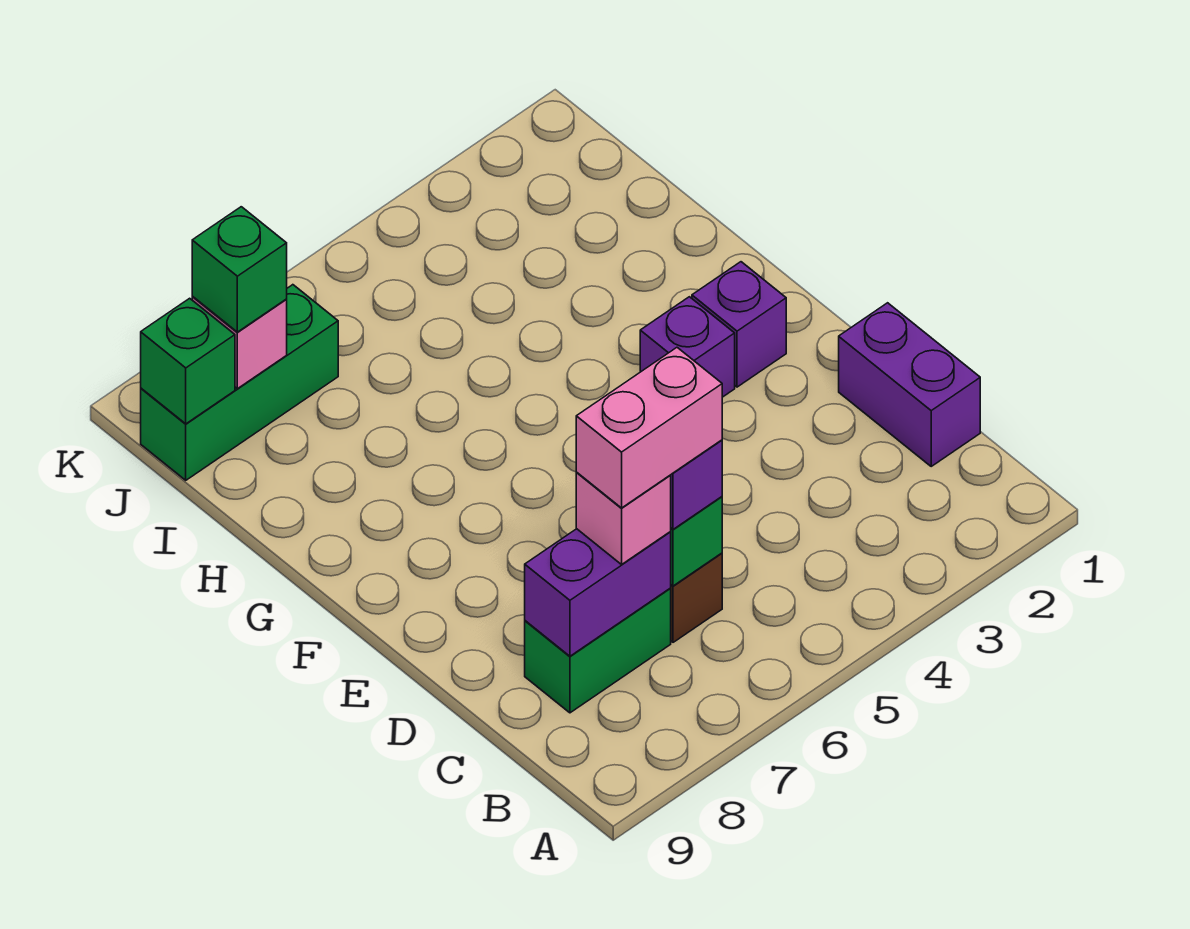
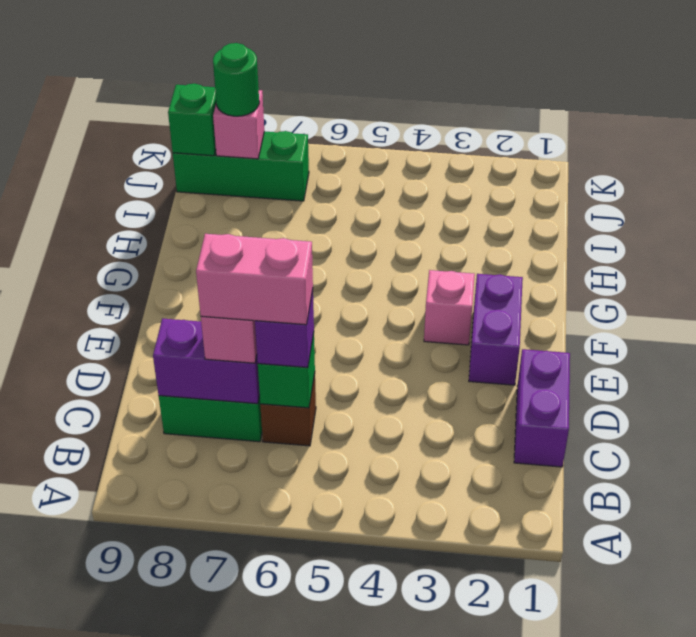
purple brick F2 level 1 -> purple brick E2:F2 level 1
purple brick F3 level 1 -> pink brick F3 level 1
green brick J8 level 3 -> green round brick J8 level 3

